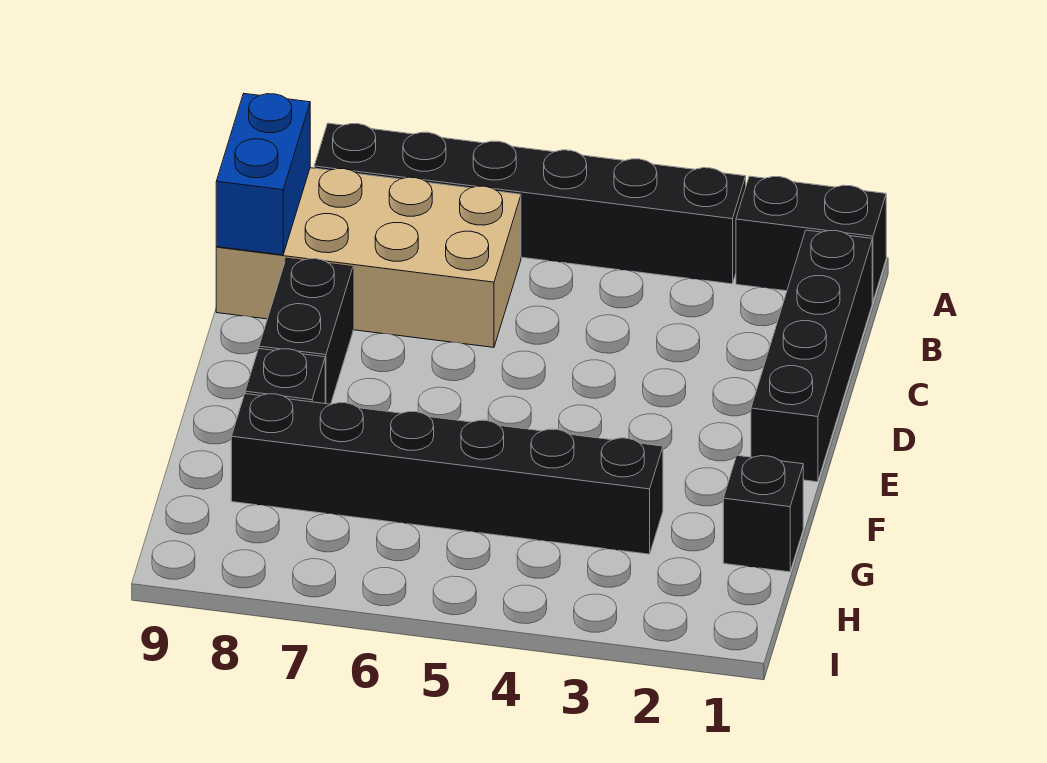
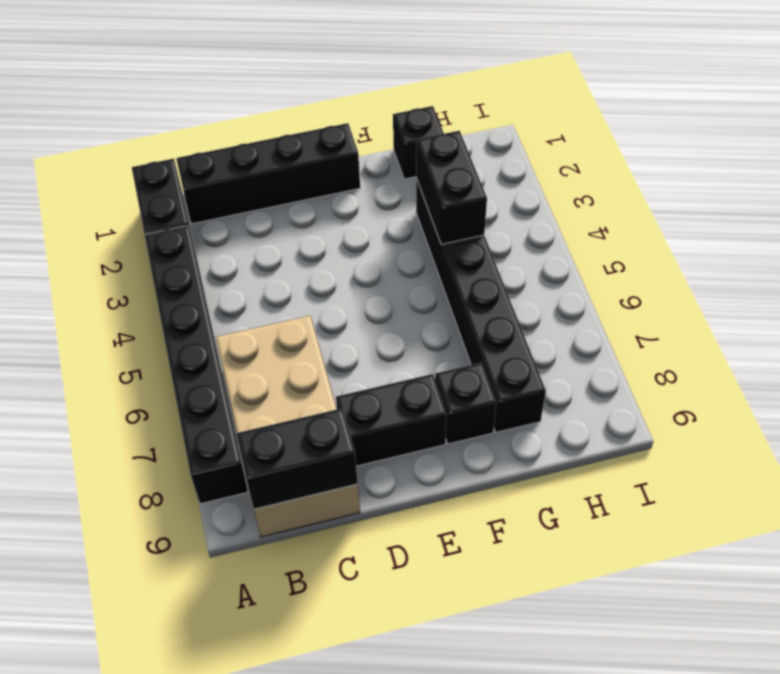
blue brick B9:C9 level 2 -> black brick B9:C9 level 2
none -> black brick G3:G4 level 2

